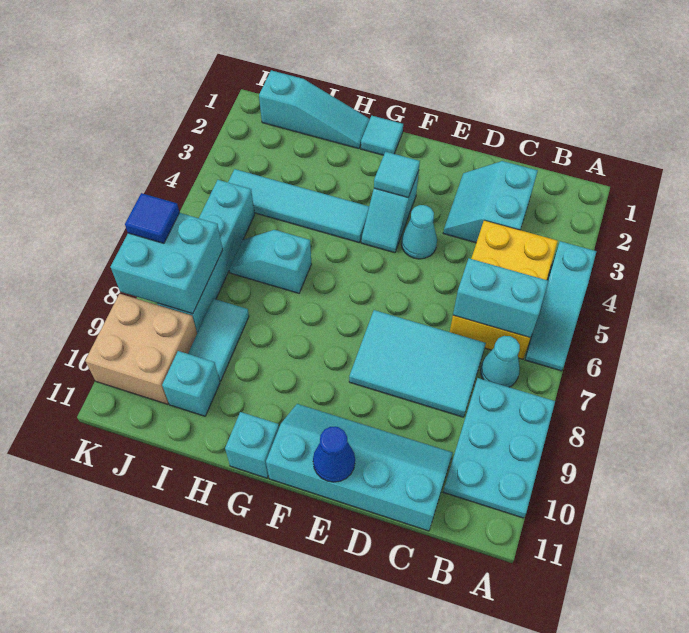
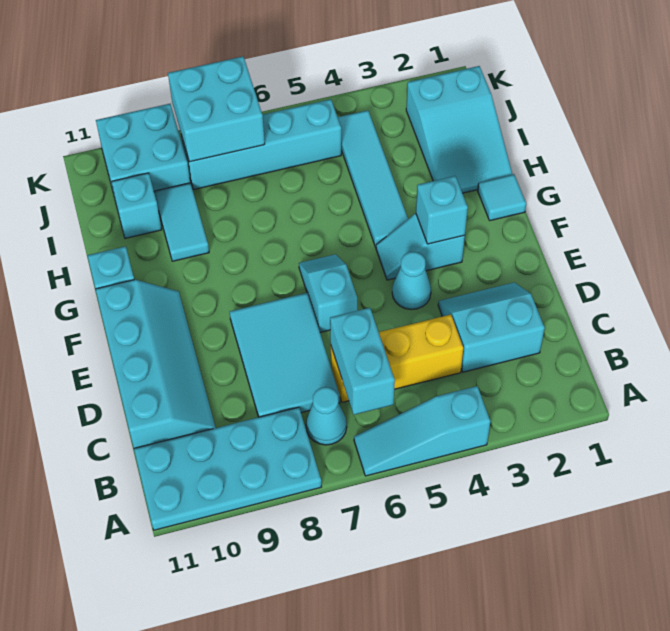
cyan plate A8:B10 level 1 -> cyan plate A8:B11 level 1
yellow brick B4:C6 level 1 -> yellow brick C4:C6 level 1
blue cone E11 level 2 -> none
cyan tile F3 level 2 -> cyan brick F3 level 2
cyan slope H1:J1 level 1 top J -> cyan slope H1:J2 level 1 top J
cyan slope H6:I6 level 1 top H -> cyan slope E6:F6 level 1 top E
cyan tile I8:I9 level 1 -> cyan tile H9:I9 level 1
tan brick J9:K10 level 1 -> cyan brick J9:K10 level 1
blue tile K7 level 3 -> none

